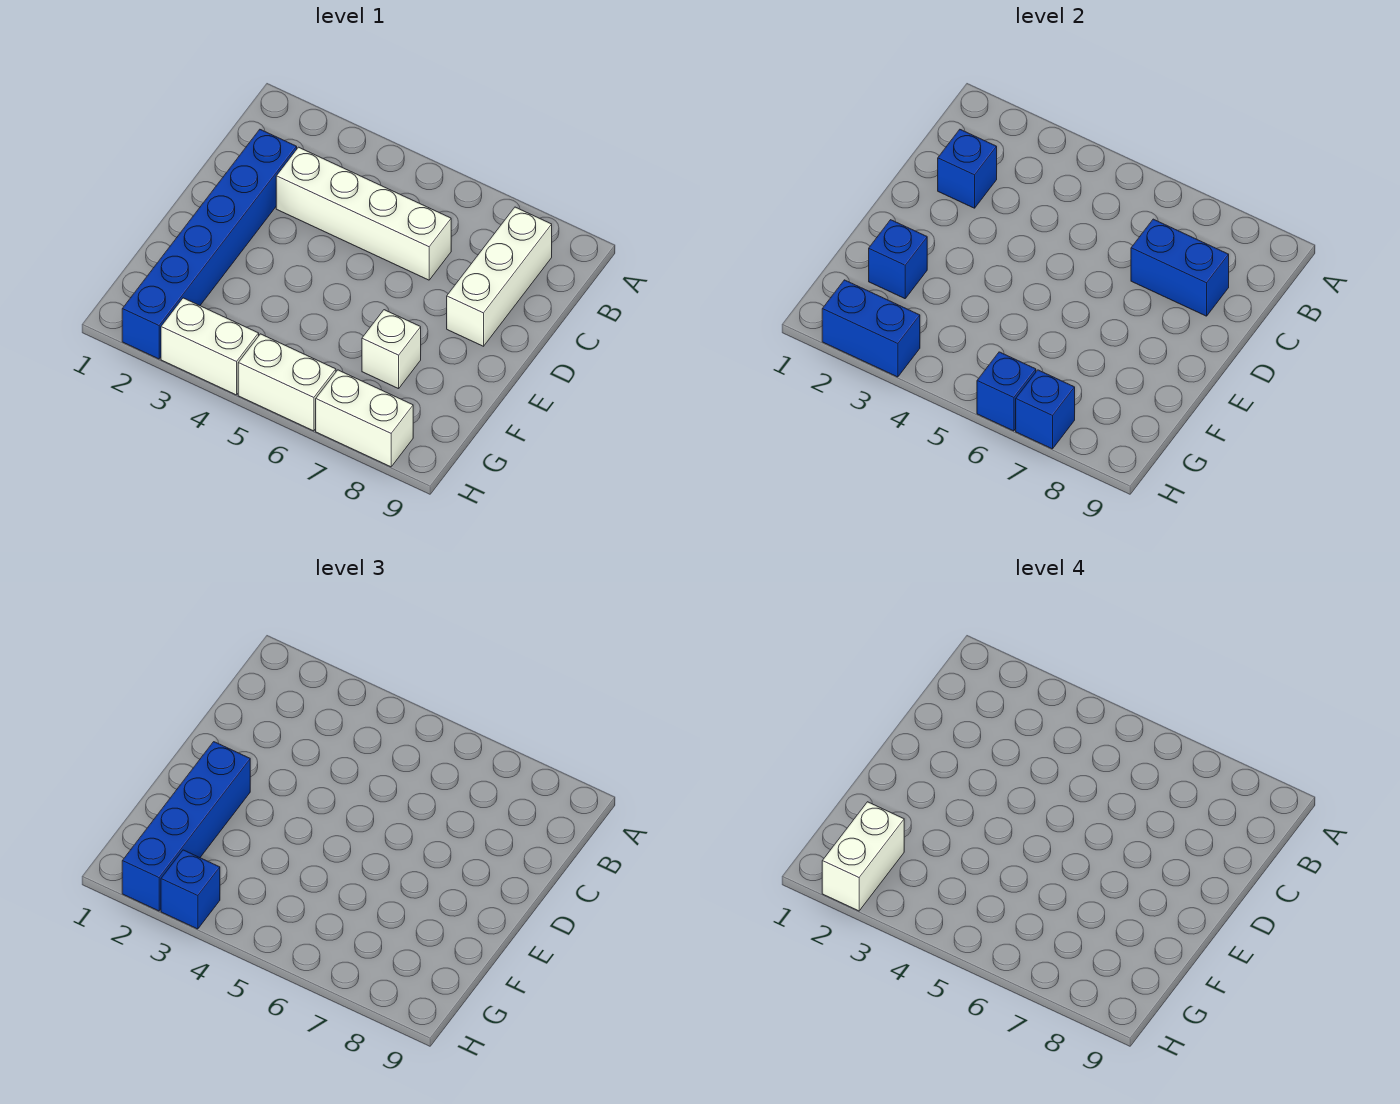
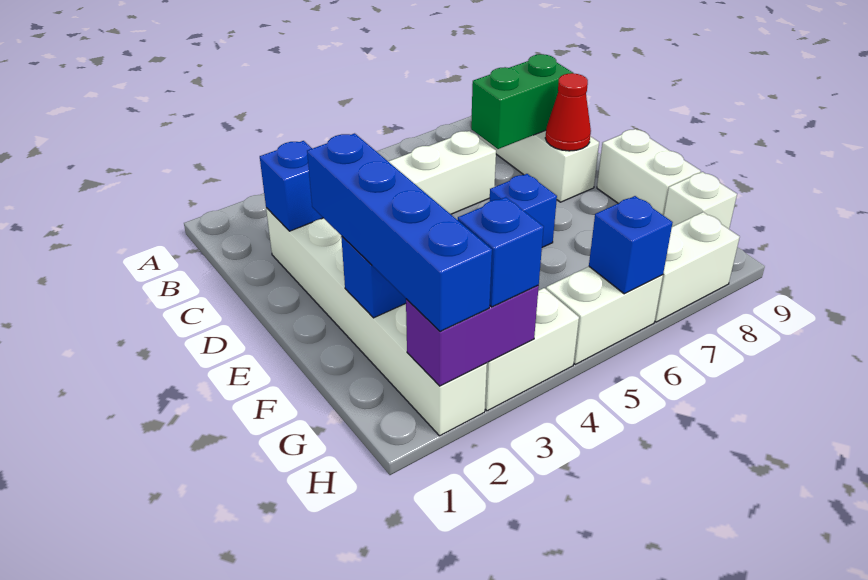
blue brick C2:H2 level 1 -> white brick C2:H2 level 1
blue brick C7:C8 level 2 -> green brick C7:C8 level 2
none -> red cone D8 level 2
white brick F7 level 1 -> white brick G9 level 1
white brick G2:H2 level 4 -> white brick E9:F9 level 1
blue brick H2:H3 level 2 -> purple brick H2:H3 level 2
blue brick H7 level 2 -> blue brick E6 level 1

